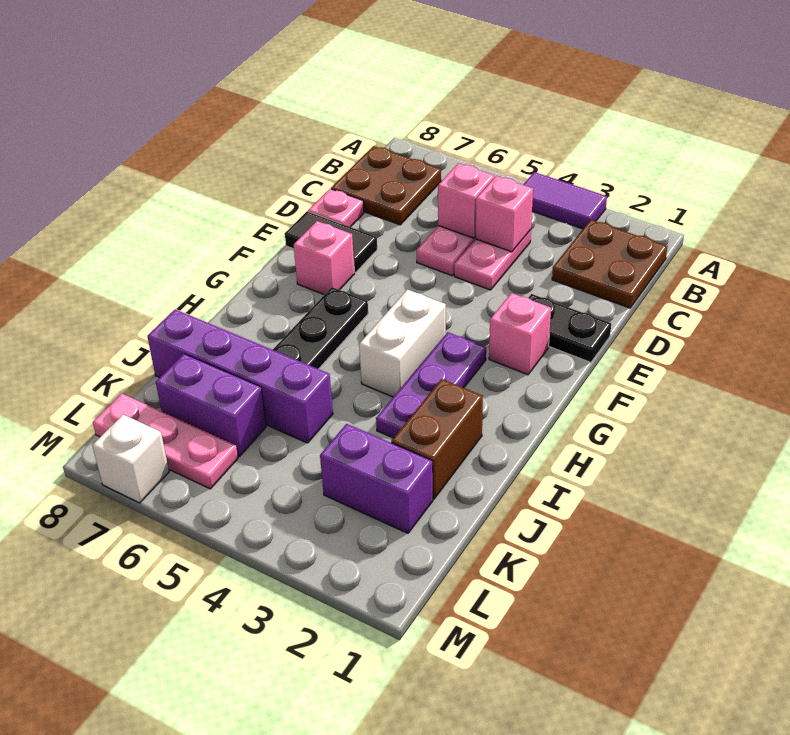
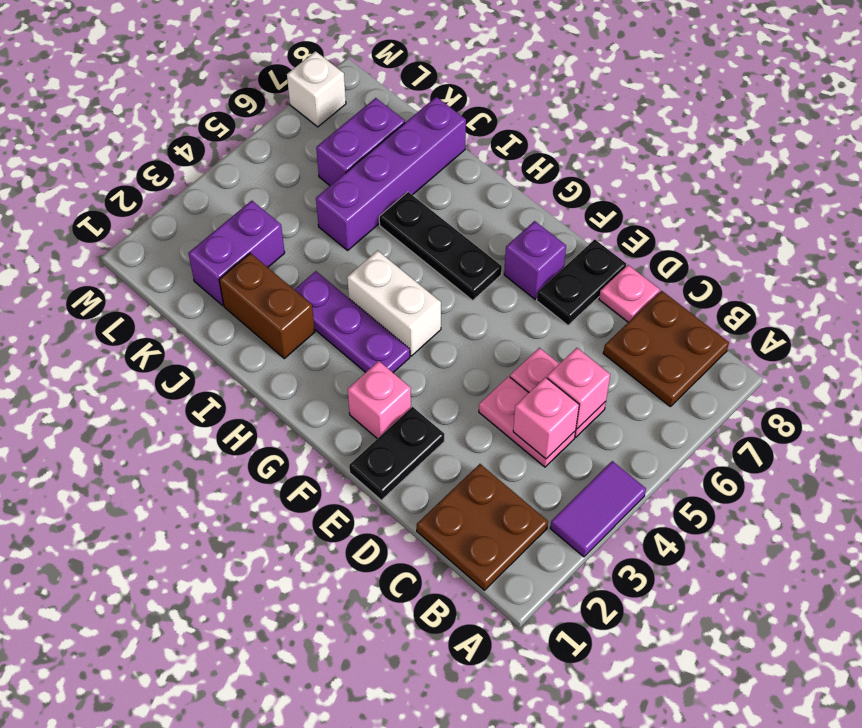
black tile E7:E8 level 1 -> black plate E7:E8 level 1
pink brick F7 level 1 -> purple brick F7 level 1
pink plate L6:L8 level 1 -> none

